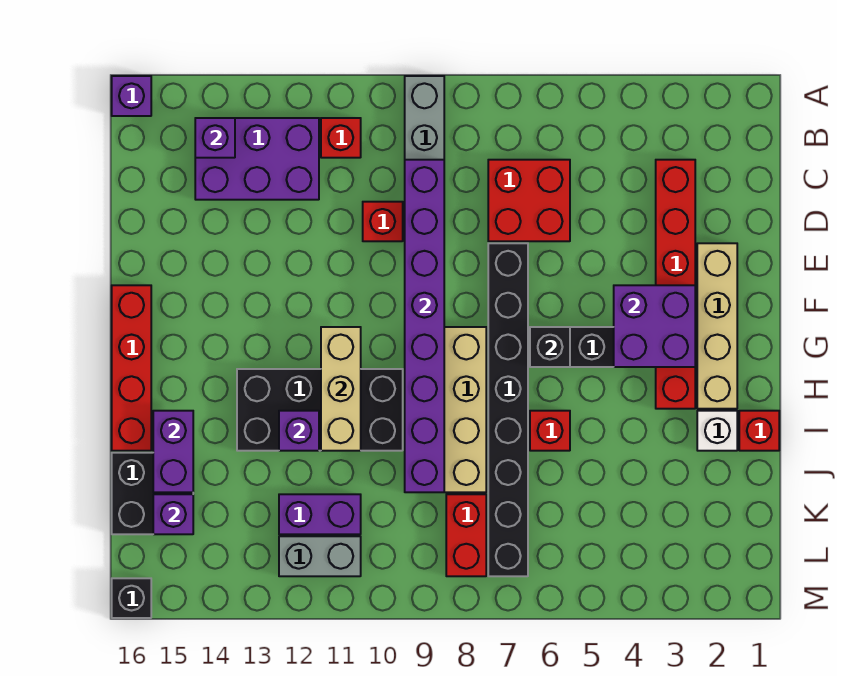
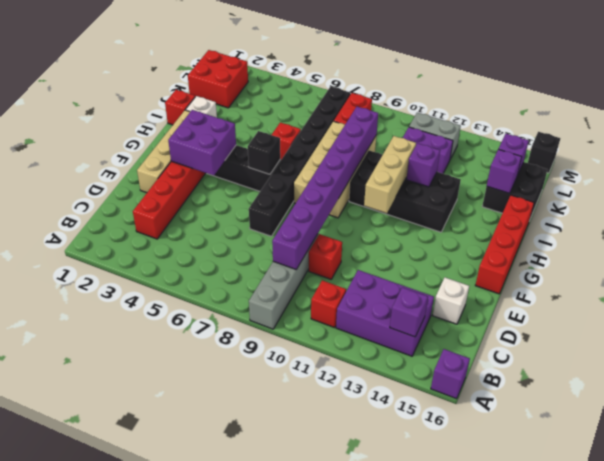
red brick C6:D7 level 1 -> red brick K1:L2 level 1
none -> white brick D15 level 1
purple brick I15:J15 level 2 -> purple brick J15 level 2

